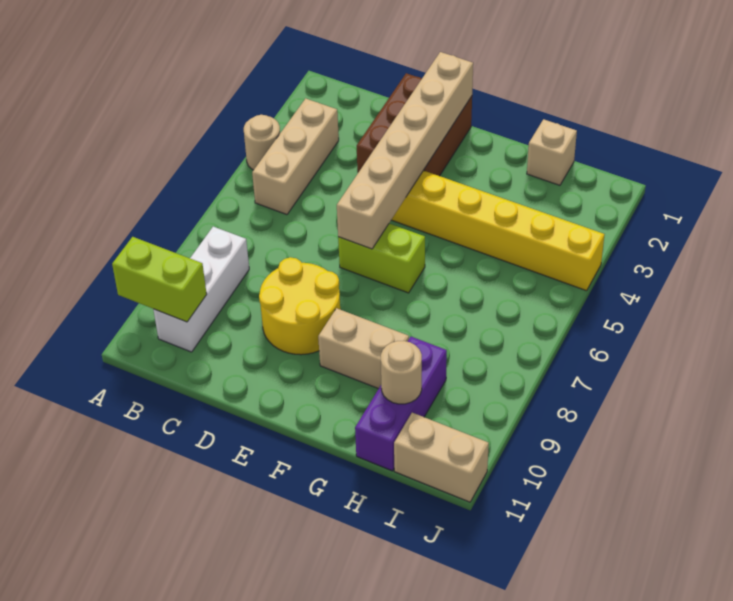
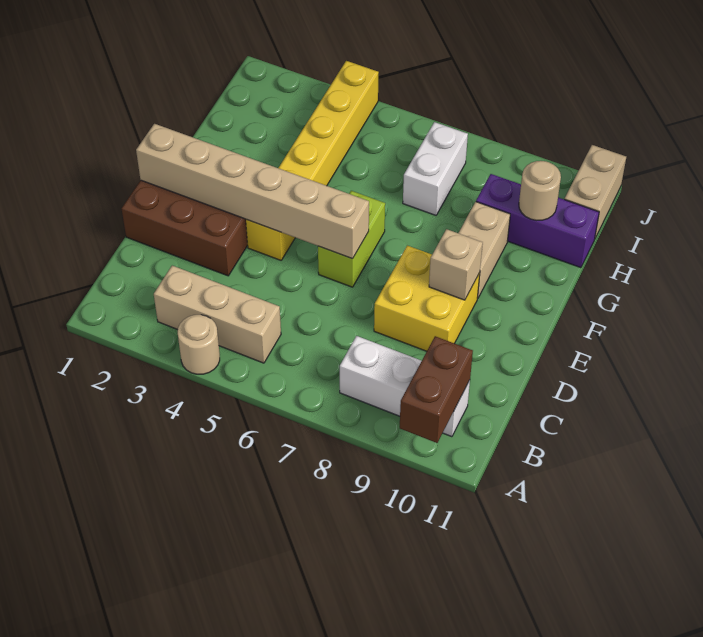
lime brick A10:B10 level 2 -> brown brick A10:B10 level 2
yellow round brick D8:E9 level 1 -> yellow brick D8:E9 level 1
tan brick H1 level 1 -> tan brick E9 level 2
none -> white brick H7:I7 level 1

